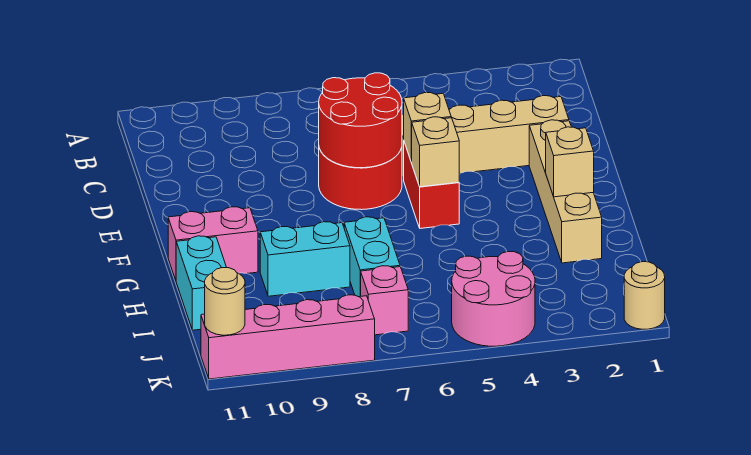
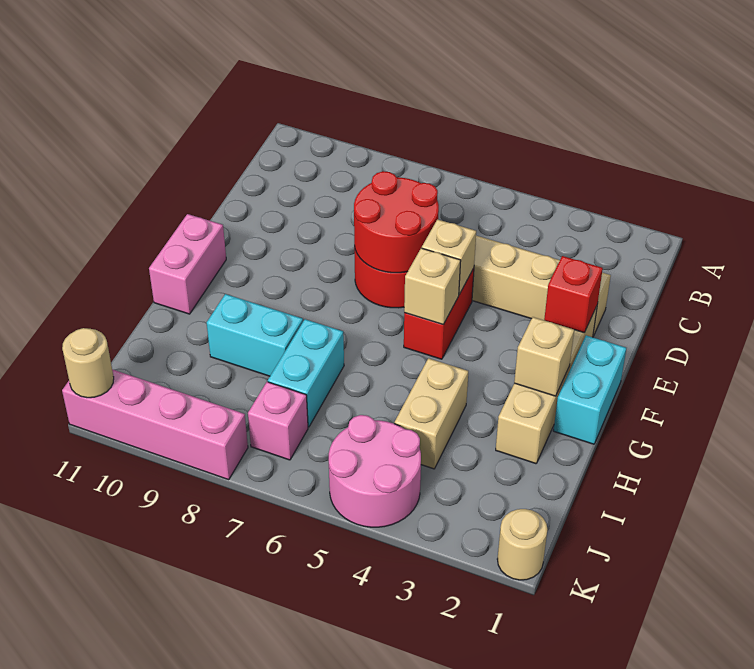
none -> red brick E2 level 2
pink brick G10:G11 level 1 -> pink brick F11:G11 level 1
none -> tan brick H4:I4 level 1
cyan brick H11:I11 level 1 -> cyan brick F1:G1 level 1

